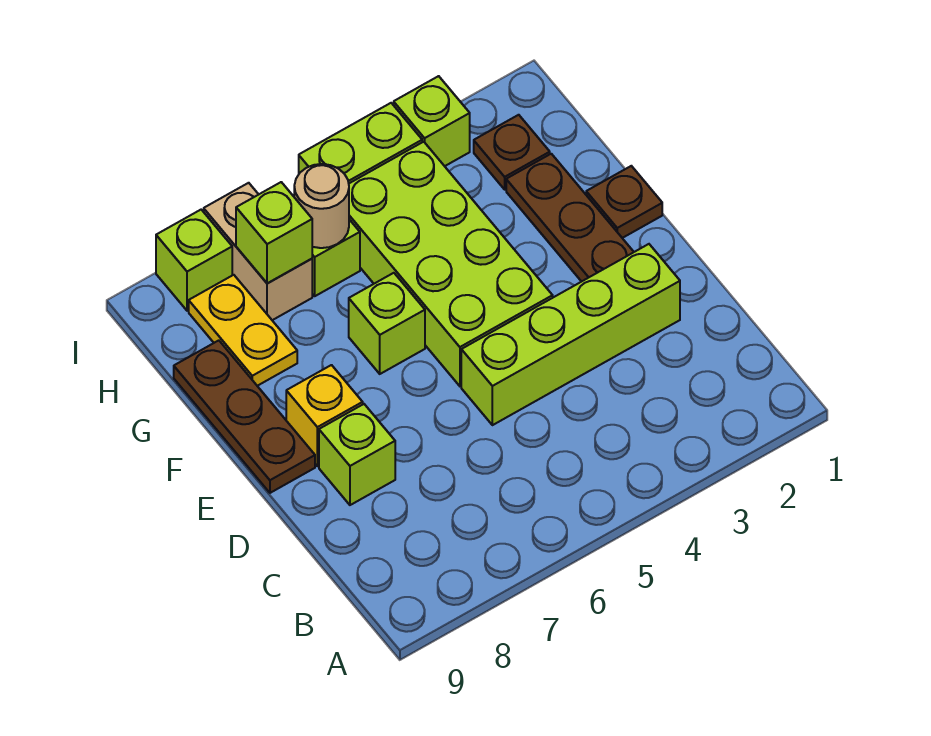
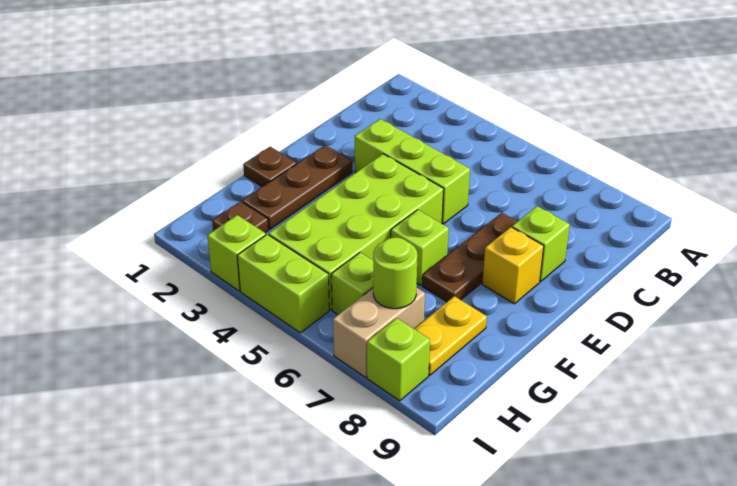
lime brick D2:D5 level 1 -> lime brick D3:D5 level 1
brown plate E9:G9 level 1 -> brown plate D7:F7 level 1
tan round brick H6 level 2 -> none
lime brick H7 level 2 -> lime round brick H7 level 2

